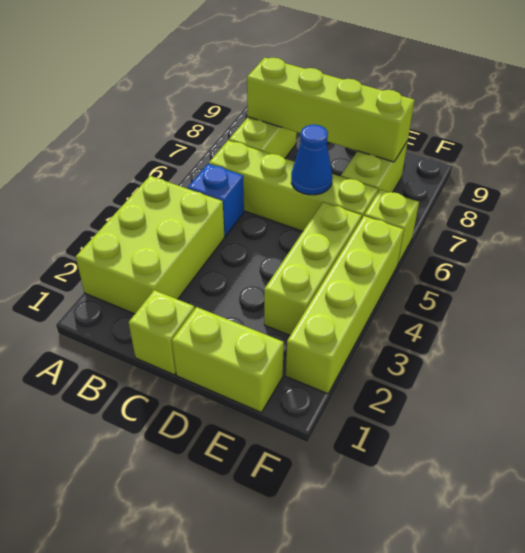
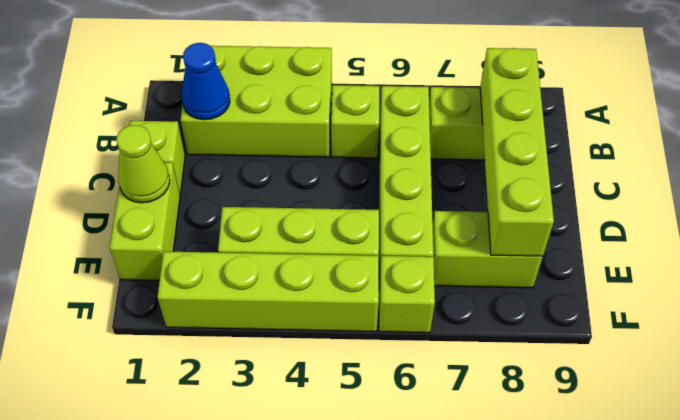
blue brick B5 level 1 -> lime brick B5 level 1
none -> lime cone D1 level 2
blue cone D6 level 2 -> blue cone B2 level 2

